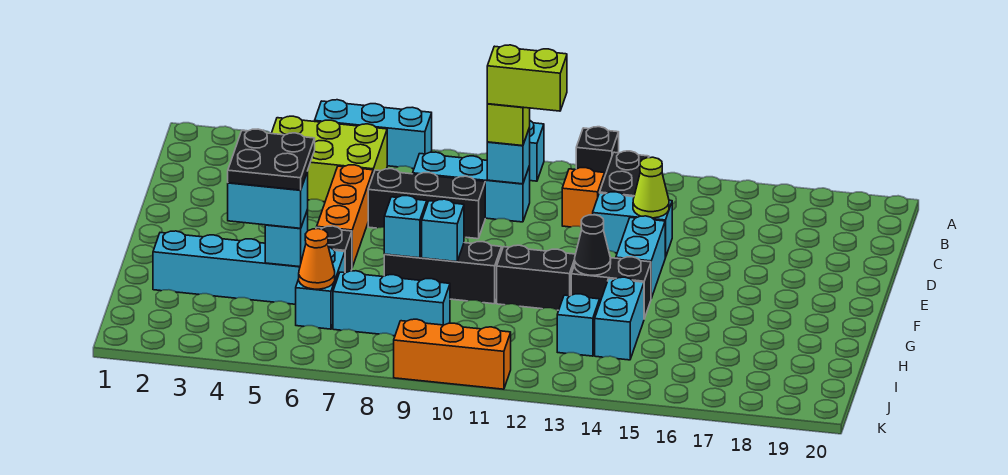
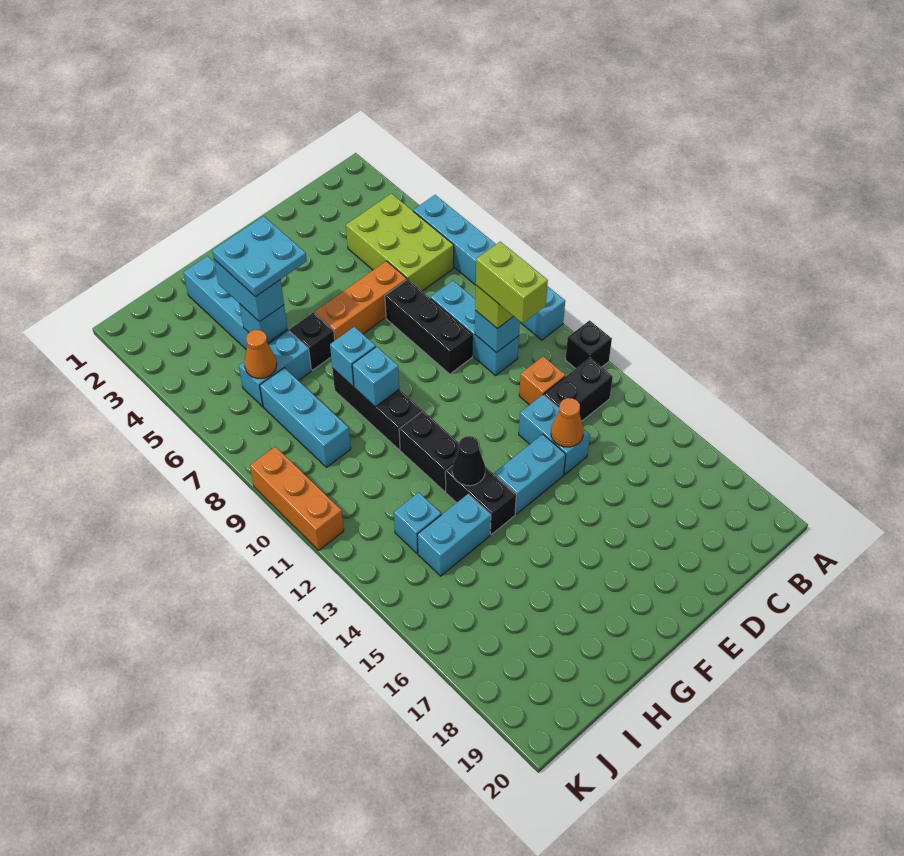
lime cone D14 level 2 -> orange cone D14 level 2
black plate G4:H5 level 4 -> cyan plate G4:H5 level 4

